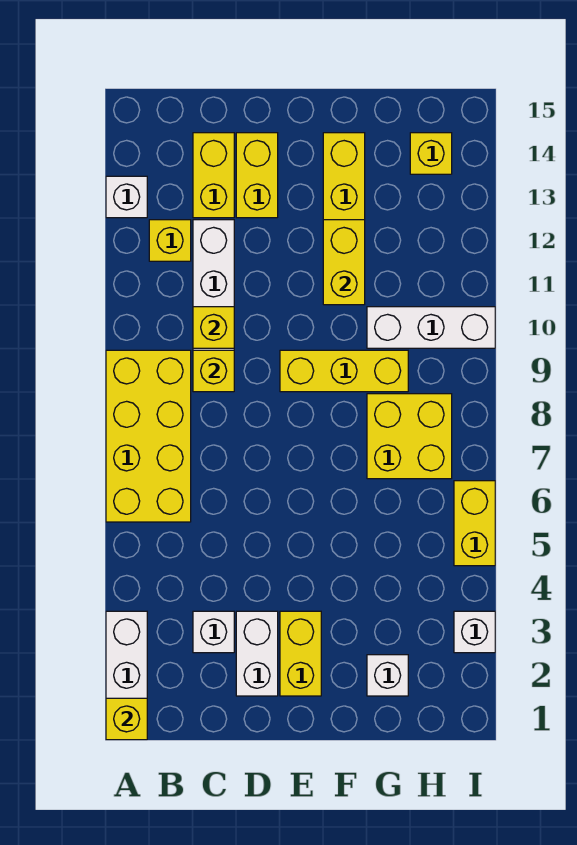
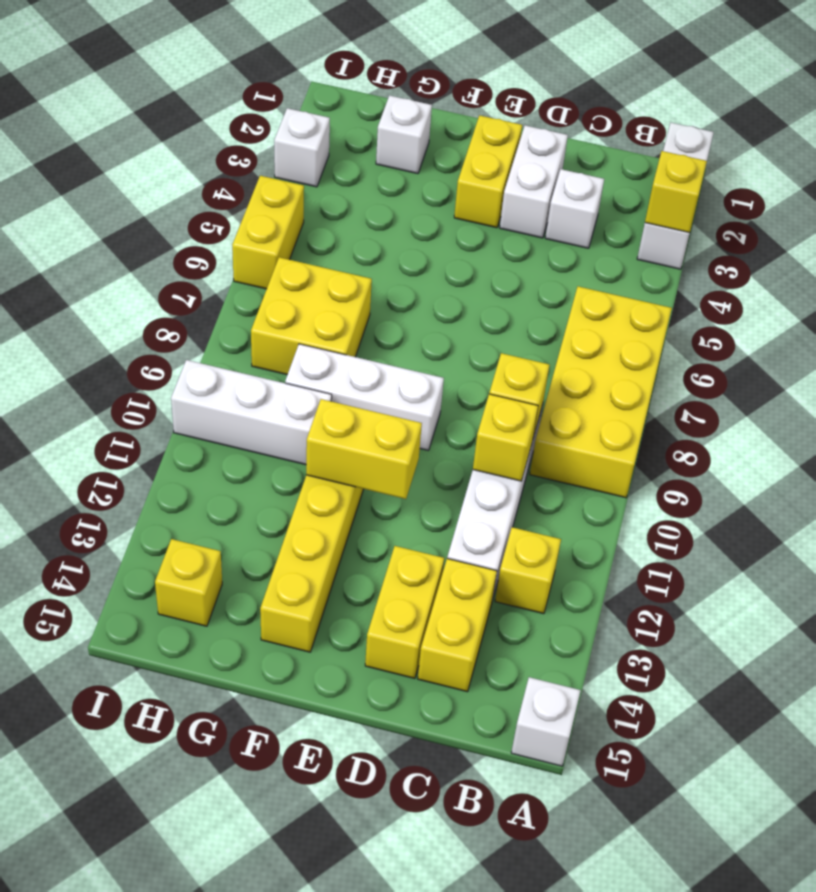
yellow brick A1 level 2 -> yellow brick A3 level 2
white brick A13 level 1 -> white brick A15 level 1
yellow brick E9:G9 level 1 -> white brick E9:G9 level 1
yellow brick F11:F12 level 2 -> yellow brick E11:F11 level 2

